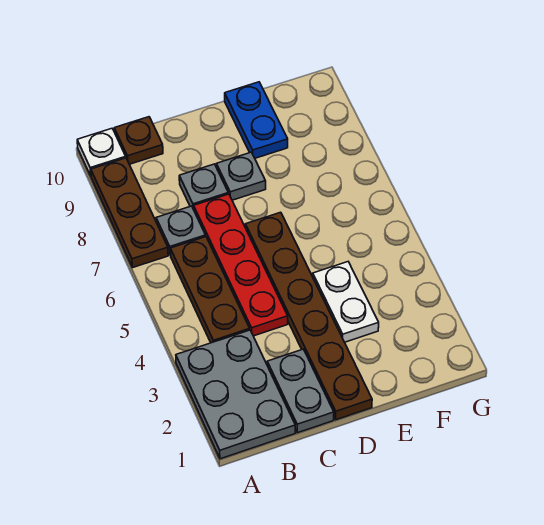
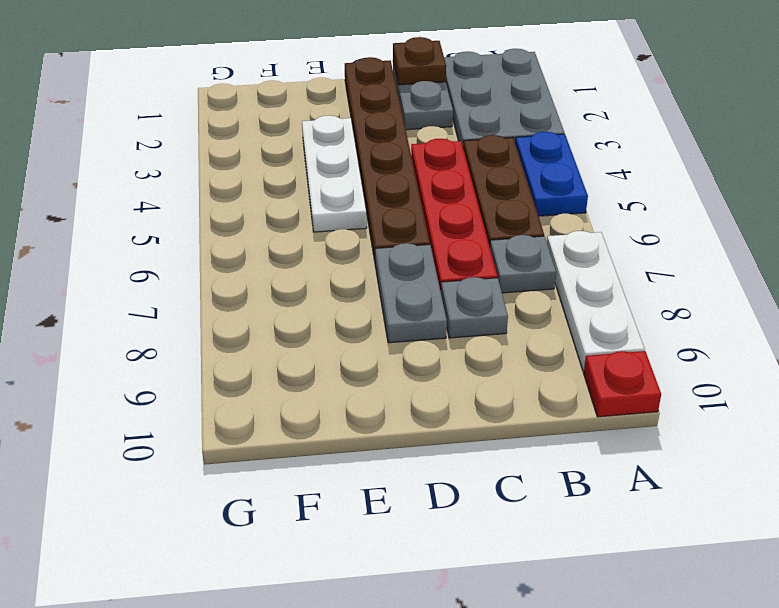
brown plate A7:A9 level 1 -> white plate A7:A9 level 1
white plate A10 level 1 -> red plate A10 level 1
brown plate B10 level 1 -> brown plate C1 level 2
grey plate D8 level 1 -> grey plate D7:D8 level 1
white plate E3:E4 level 1 -> white plate E3:E5 level 1
blue plate E9:E10 level 1 -> blue plate A4:A5 level 1

